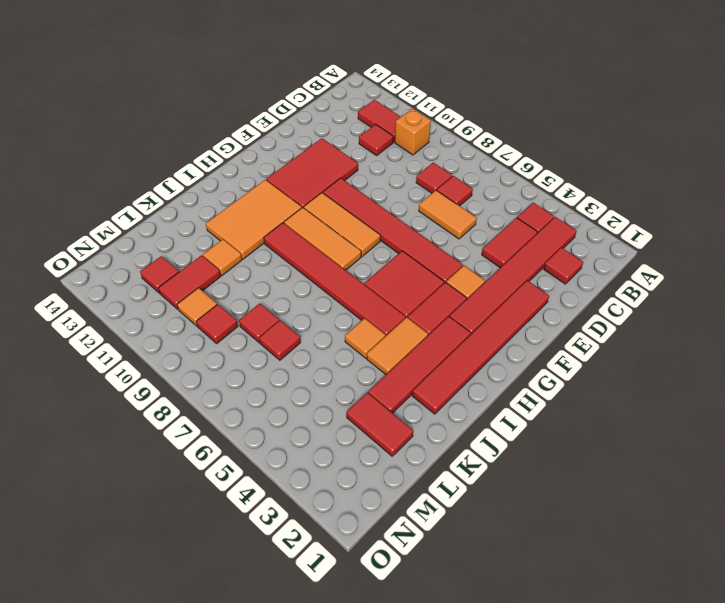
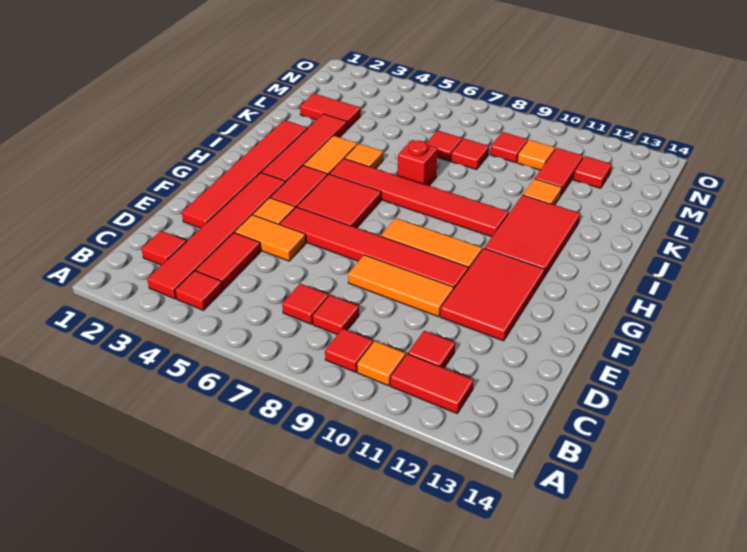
none -> red tile B9 level 1
orange brick B10 level 1 -> orange tile B10 level 1
orange tile D6:D7 level 1 -> orange tile E4:E5 level 1
orange tile H8:H10 level 1 -> orange tile E8:E10 level 1
orange tile H11:J12 level 1 -> red tile H11:J12 level 1
none -> red brick J7 level 1

